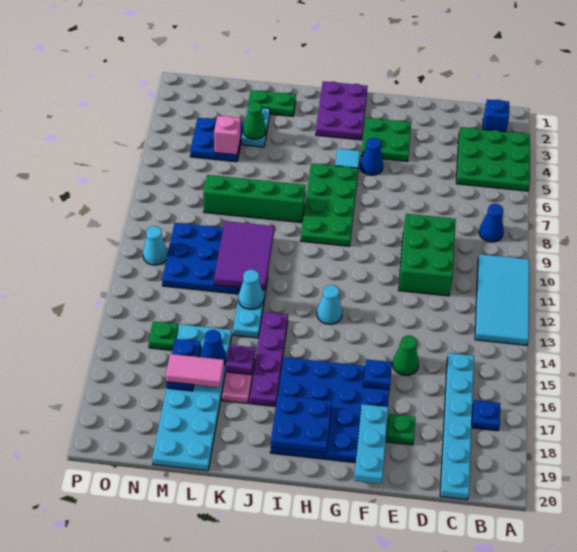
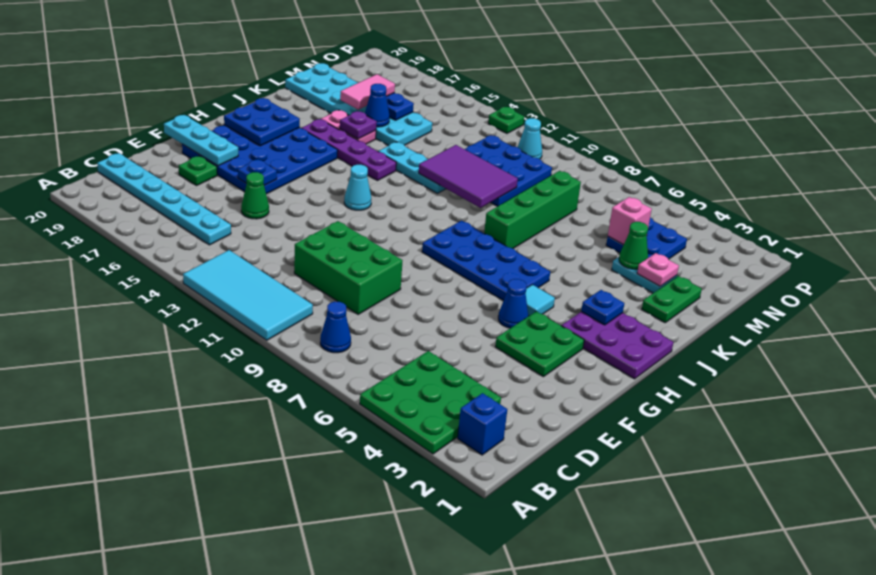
blue plate B17 level 1 -> blue plate I3 level 2
green plate H6:I9 level 1 -> blue plate H6:I9 level 1
cyan cone K13 level 2 -> none
none -> pink plate L3 level 2
green plate N15 level 1 -> green plate P13 level 1

